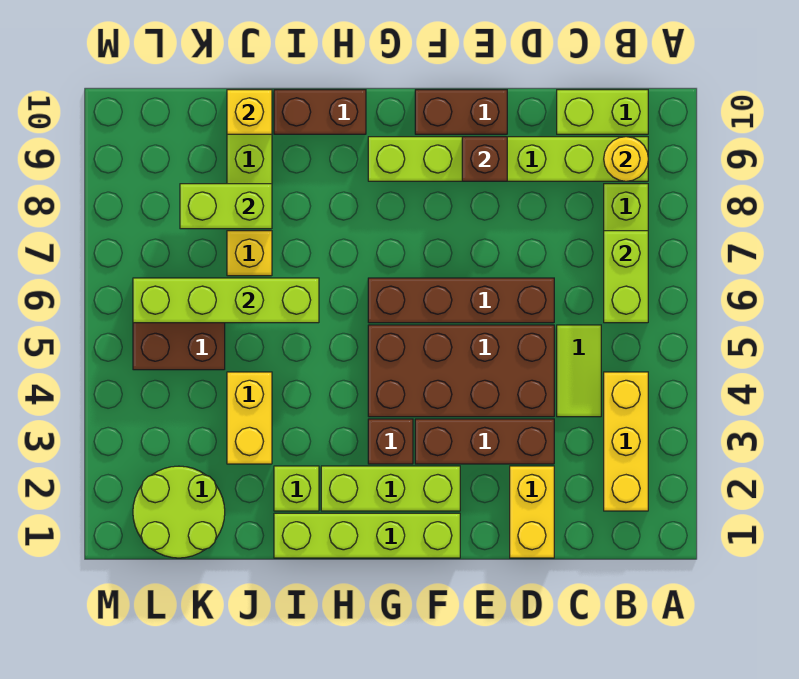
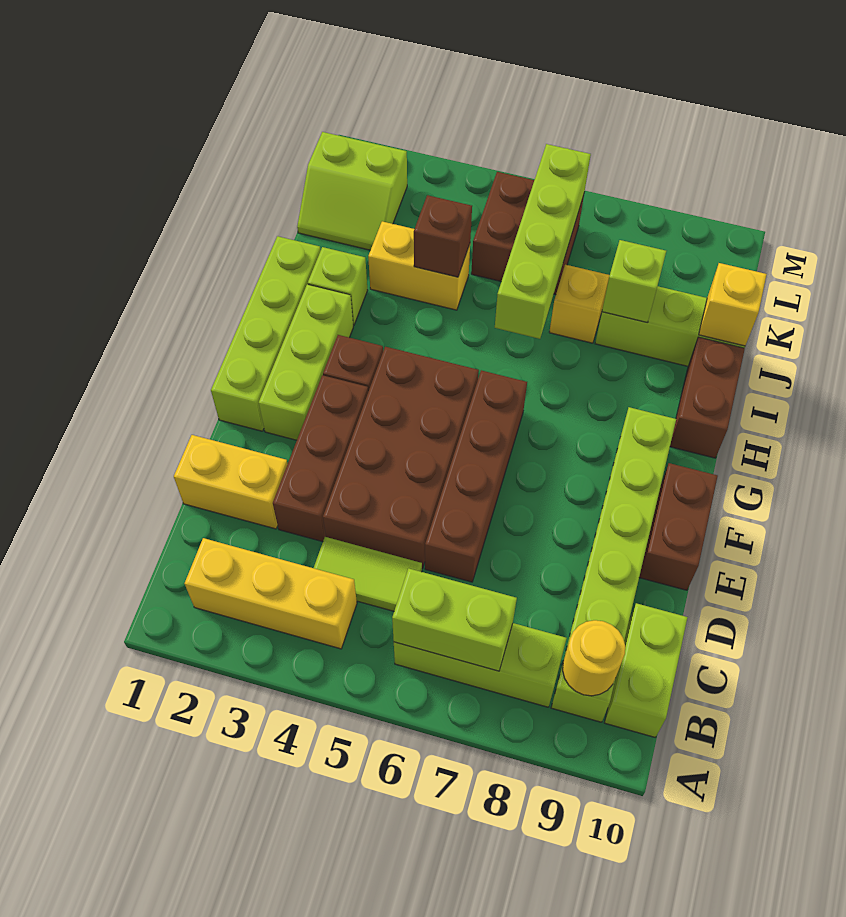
brown brick E9 level 2 -> brown brick J4 level 2
lime brick J8:K8 level 2 -> lime brick J8 level 2
lime round brick K1:L2 level 1 -> lime slope K1:L2 level 1 top L

